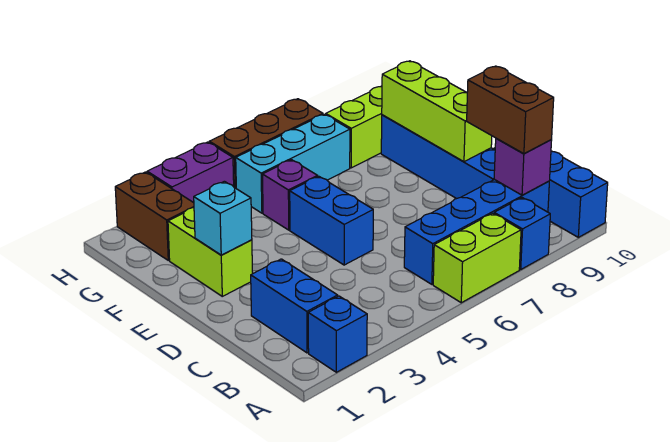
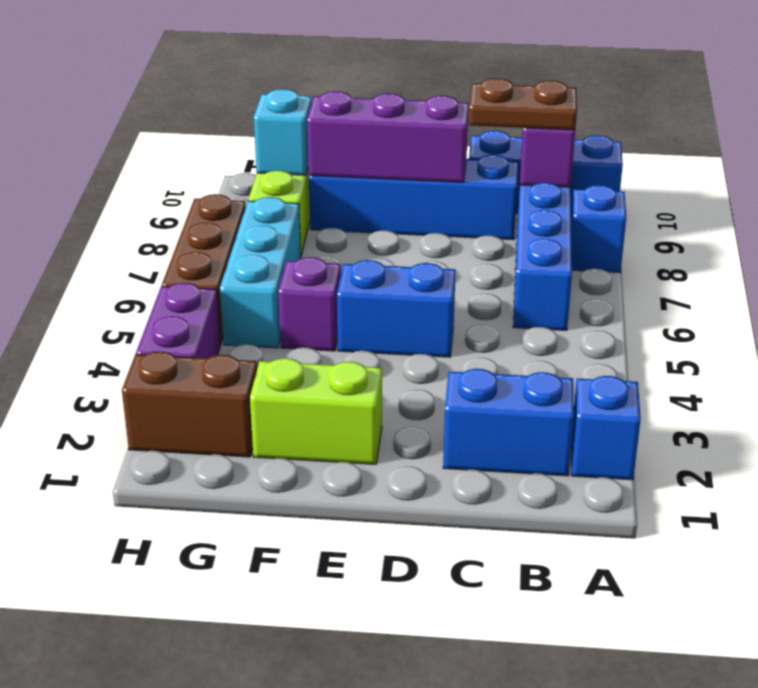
lime brick A6:A7 level 1 -> none
brown brick B9:C9 level 3 -> brown plate B9:C9 level 3
lime brick D9:F9 level 2 -> purple brick D9:F9 level 2
cyan brick E2 level 2 -> cyan brick G9 level 2

